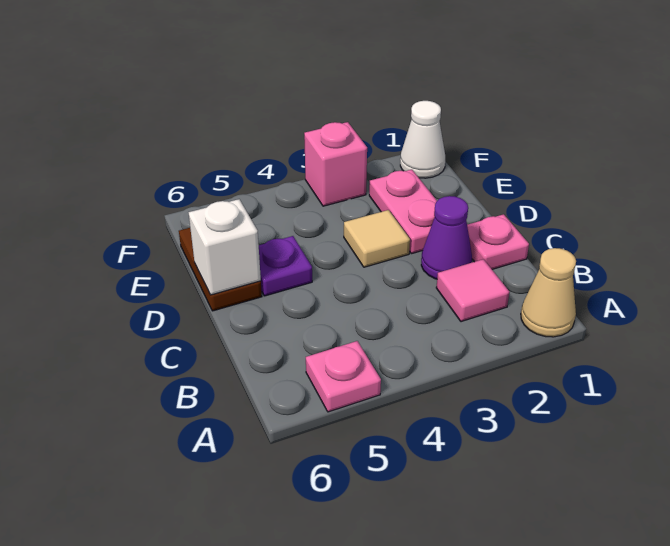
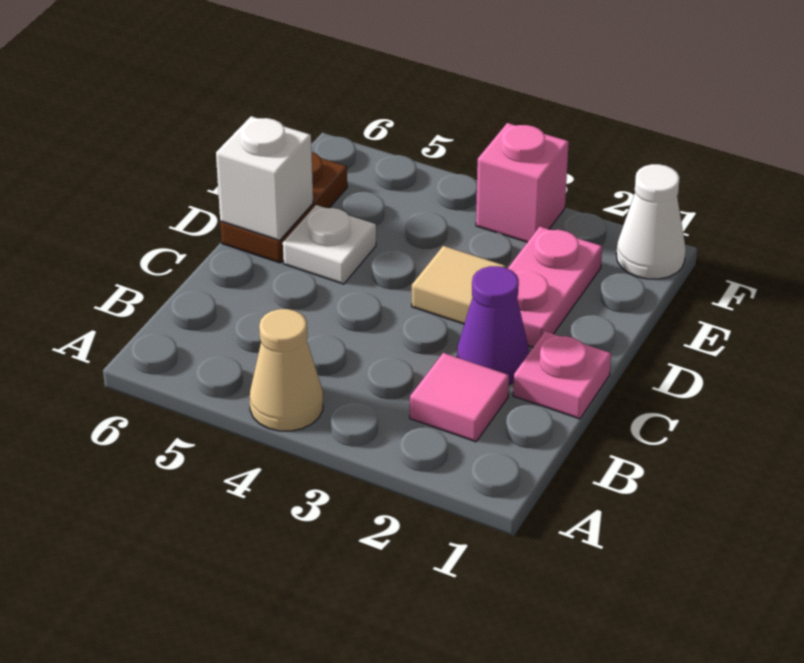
tan cone A1 level 1 -> tan cone A4 level 1
pink plate A5 level 1 -> none
purple plate D5 level 1 -> white plate D5 level 1

